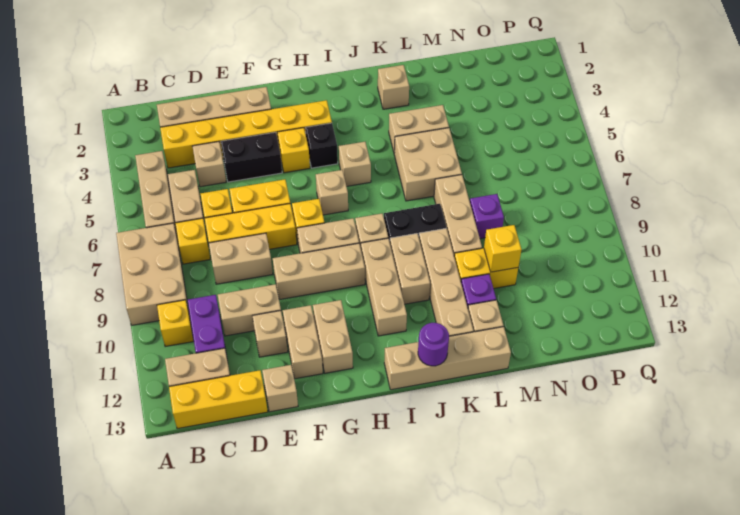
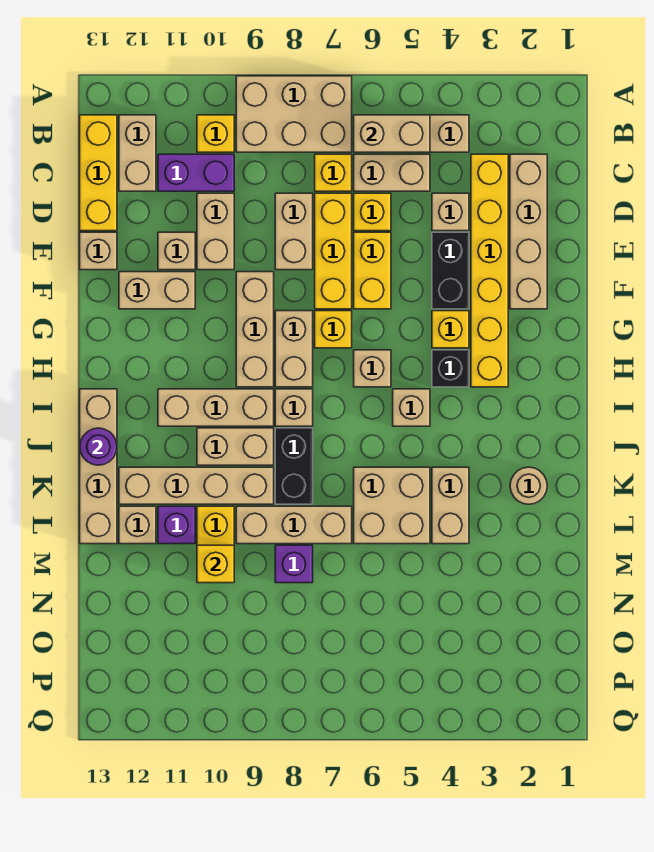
tan brick G11:G12 level 1 -> tan brick B5:B6 level 2
tan brick K2 level 1 -> tan round brick K2 level 1

